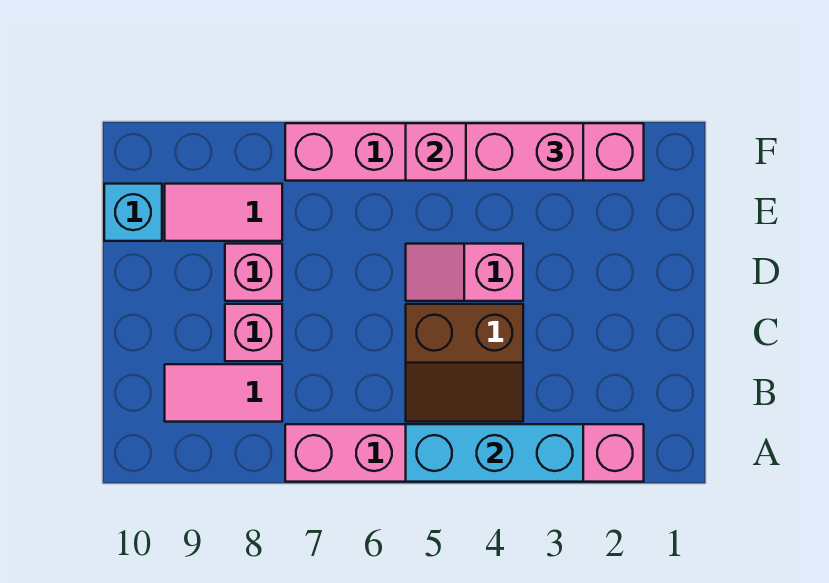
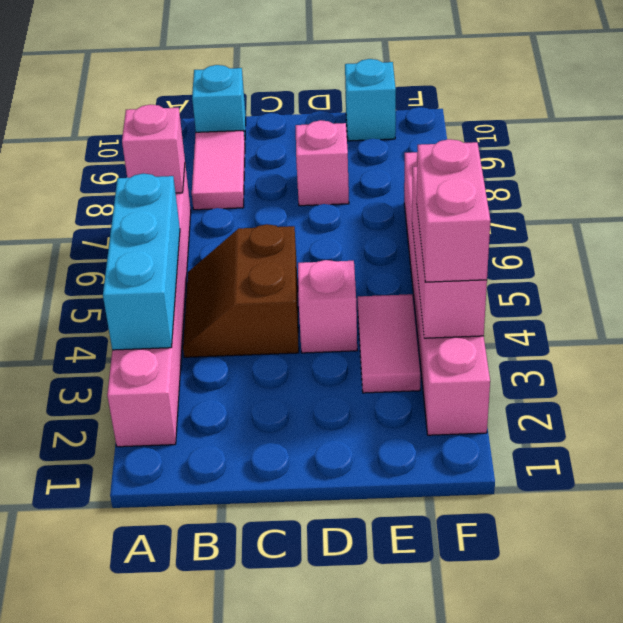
none -> cyan brick B10 level 1
pink brick C8 level 1 -> pink brick A7 level 2
pink tile E8:E9 level 1 -> pink tile E3:E4 level 1

